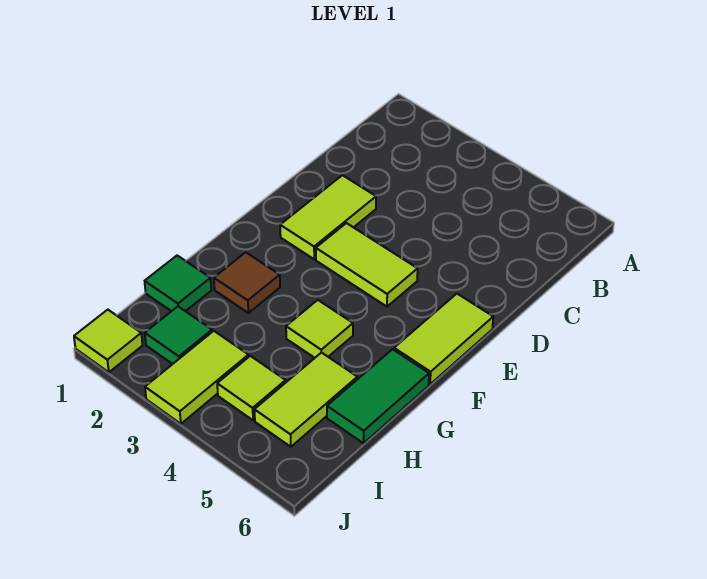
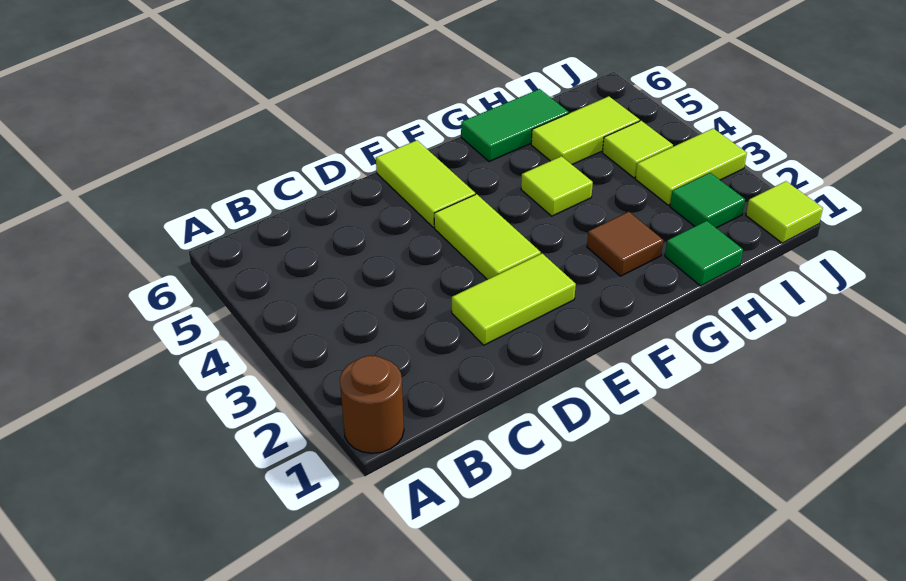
none -> brown round brick A1 level 1
lime tile E6:F6 level 1 -> lime tile E5:E6 level 1

